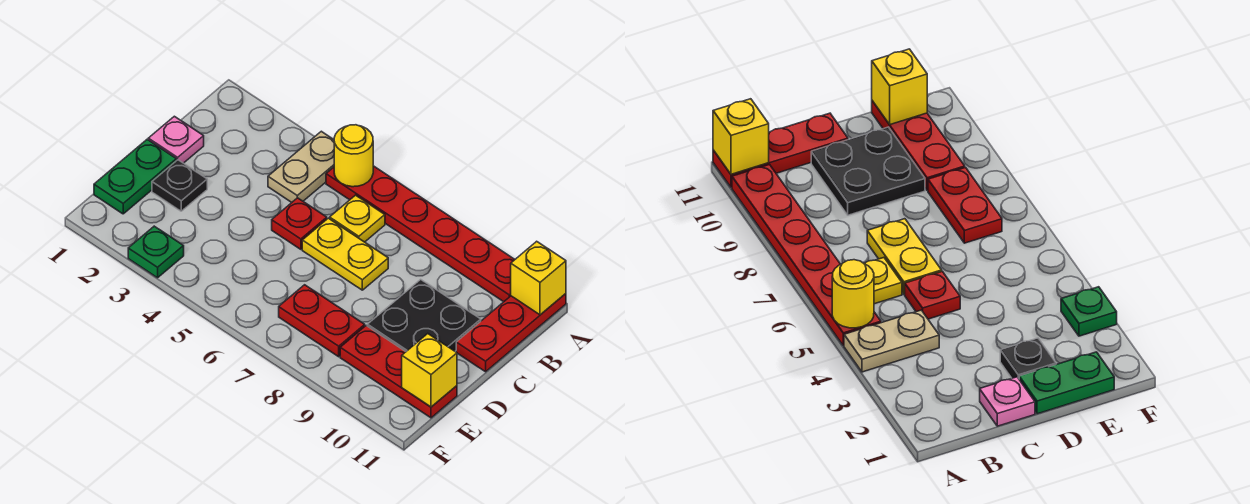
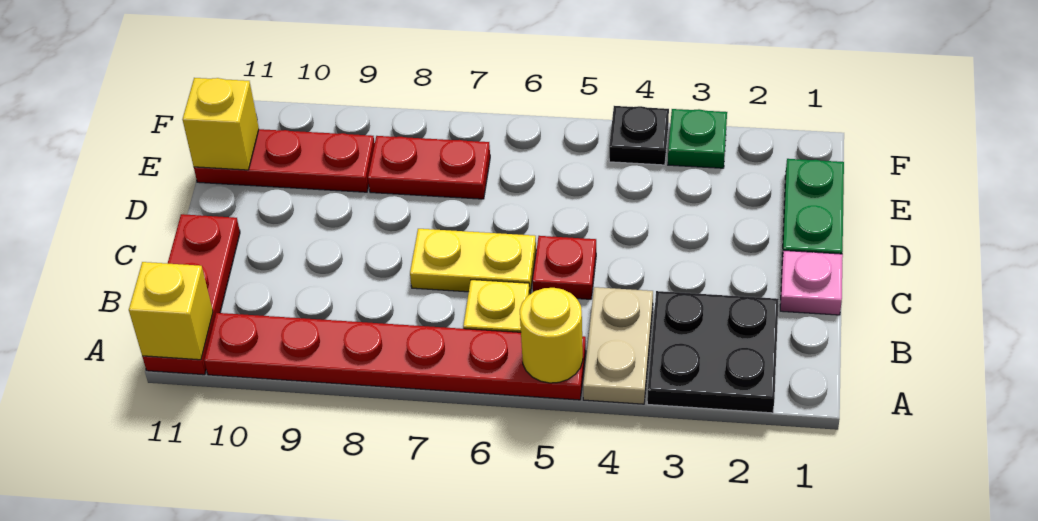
black plate C9:D10 level 1 -> black plate A2:B3 level 1
black plate D2 level 1 -> black plate F4 level 1

